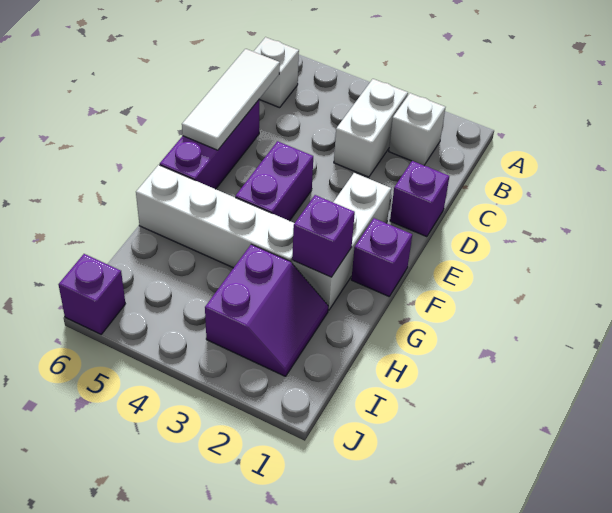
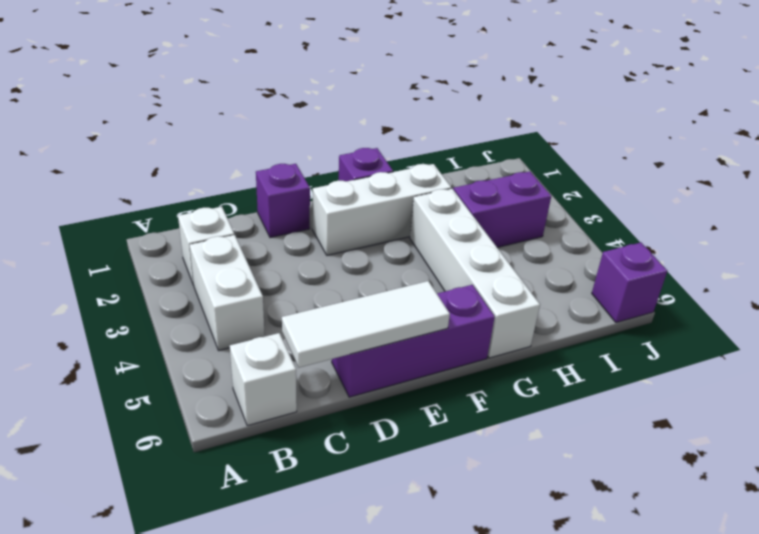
white brick B3:C3 level 1 -> white brick B3:B4 level 1
purple brick E4:F4 level 1 -> none
purple brick G2 level 2 -> none

